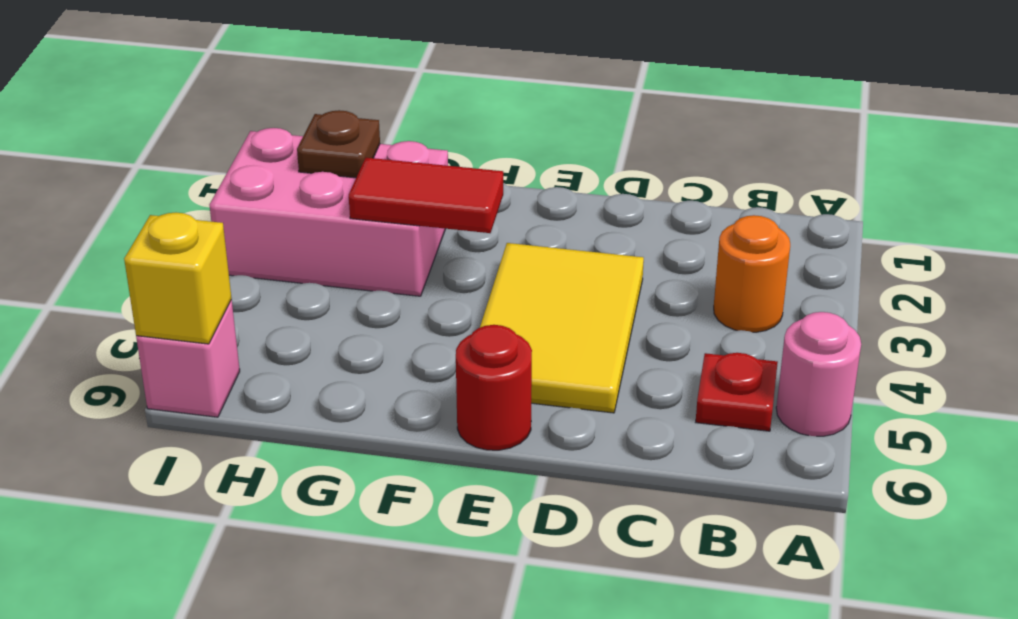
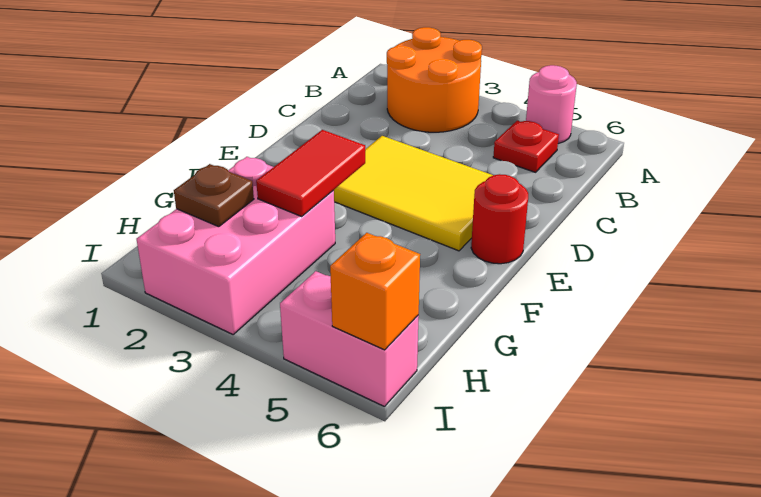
orange round brick B3 level 1 -> orange round brick A2:B3 level 1
pink brick I6 level 1 -> pink brick I5:I6 level 1
yellow brick I6 level 2 -> orange brick I6 level 2

